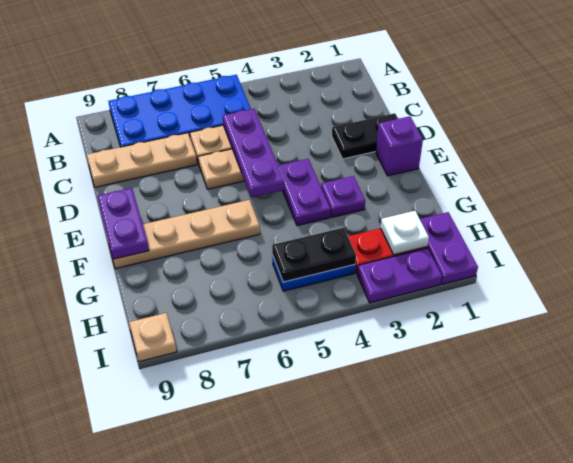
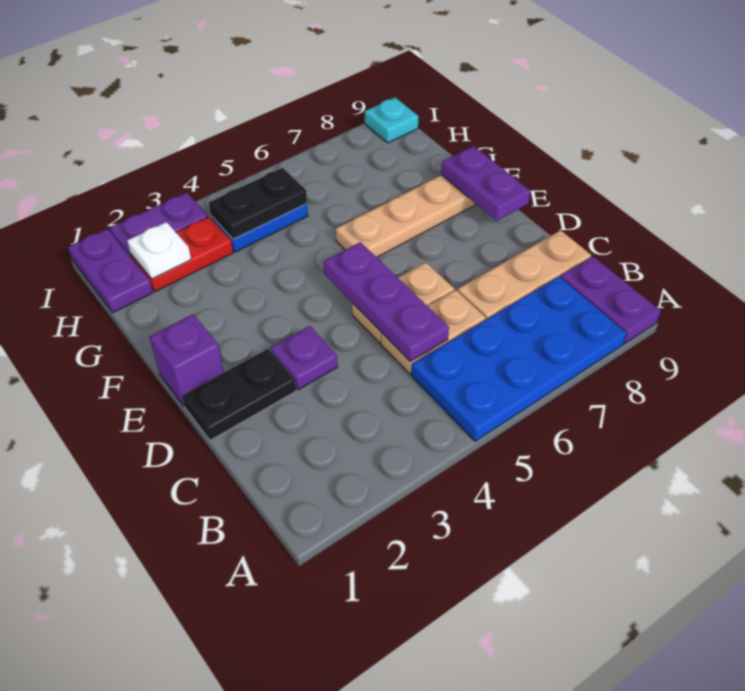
purple plate E4:F4 level 1 -> purple plate A9:B9 level 1
purple plate F3 level 1 -> purple plate D3 level 1
tan plate I9 level 1 -> cyan plate I9 level 1

